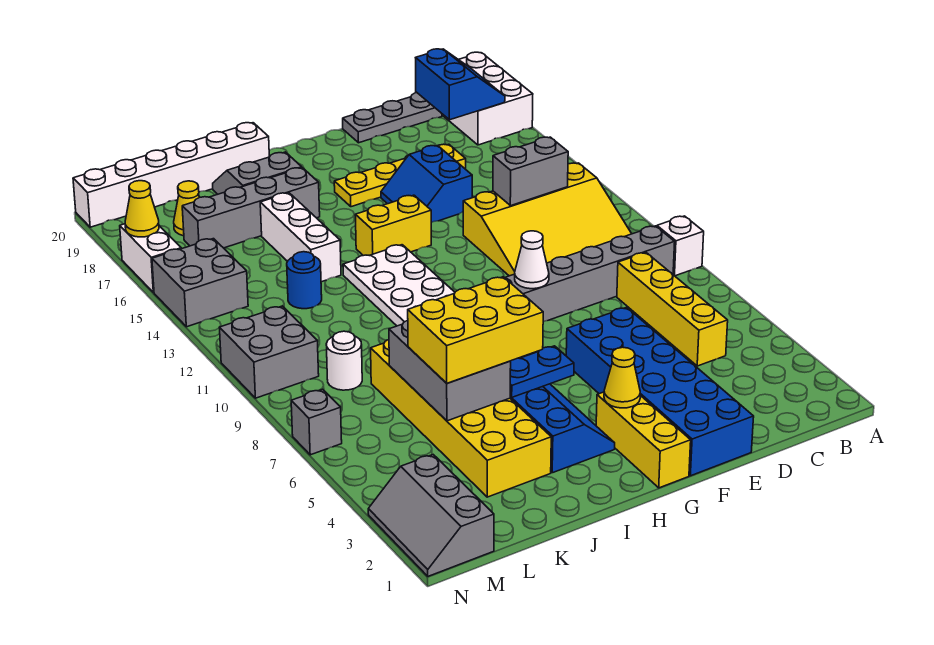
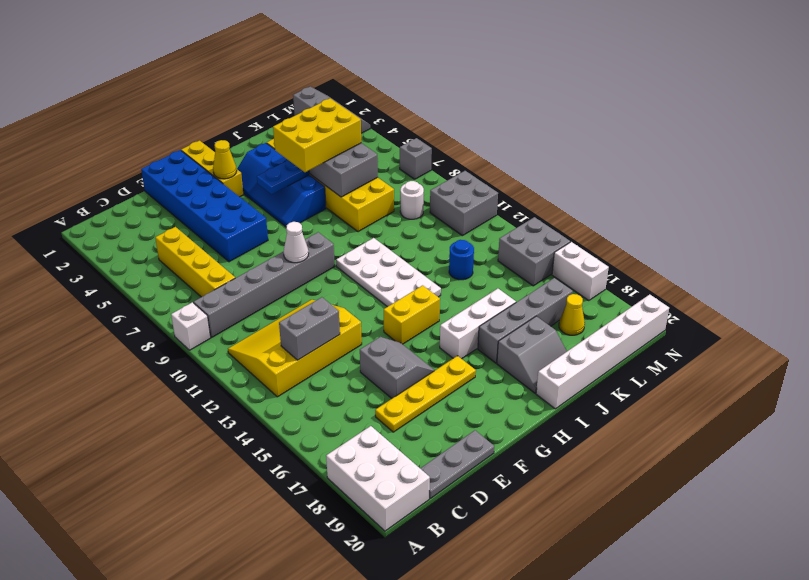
blue slope B18:C19 level 2 top C -> none
blue slope E15:F16 level 1 top E -> grey slope E15:F16 level 1 top E
white brick J14:J16 level 1 -> white brick H16:J16 level 1
yellow cone N17 level 2 -> none

